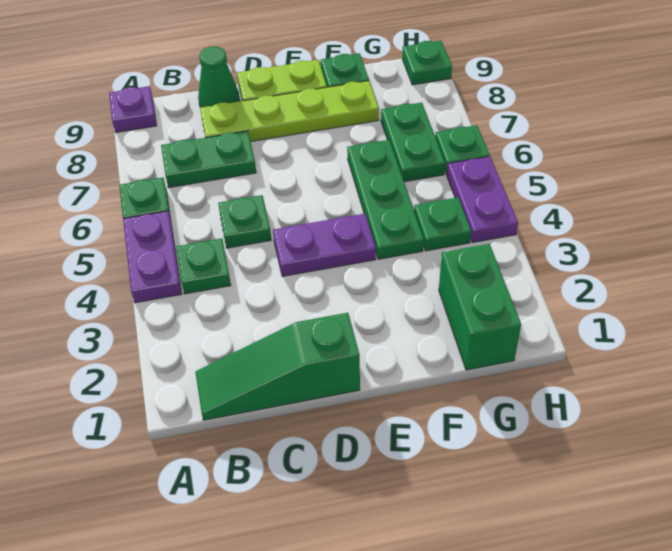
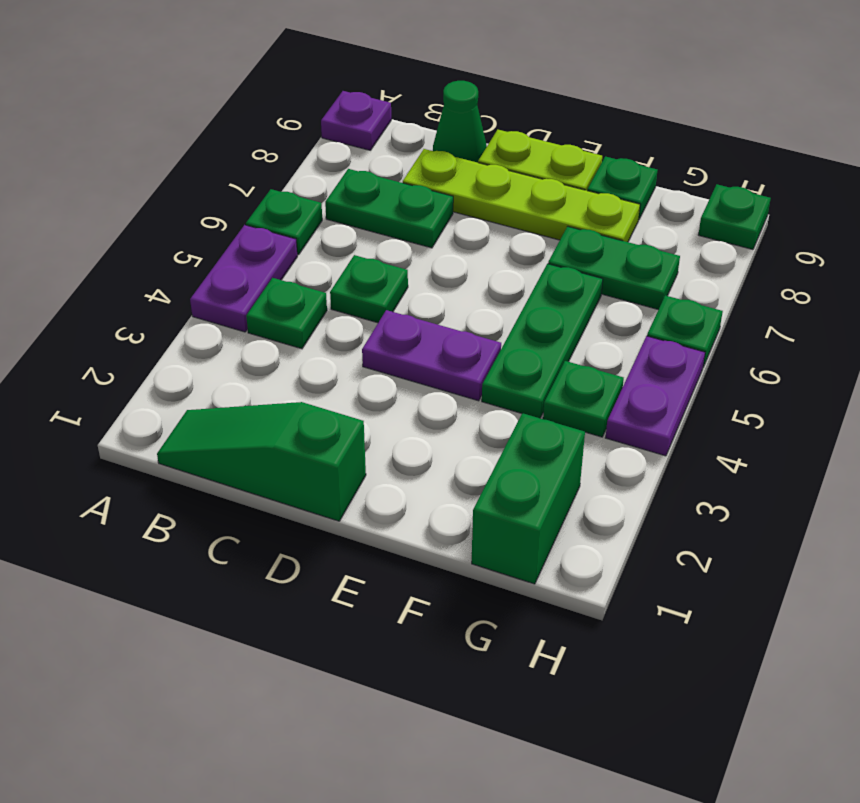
green plate G6:G7 level 1 -> green plate F7:G7 level 1

